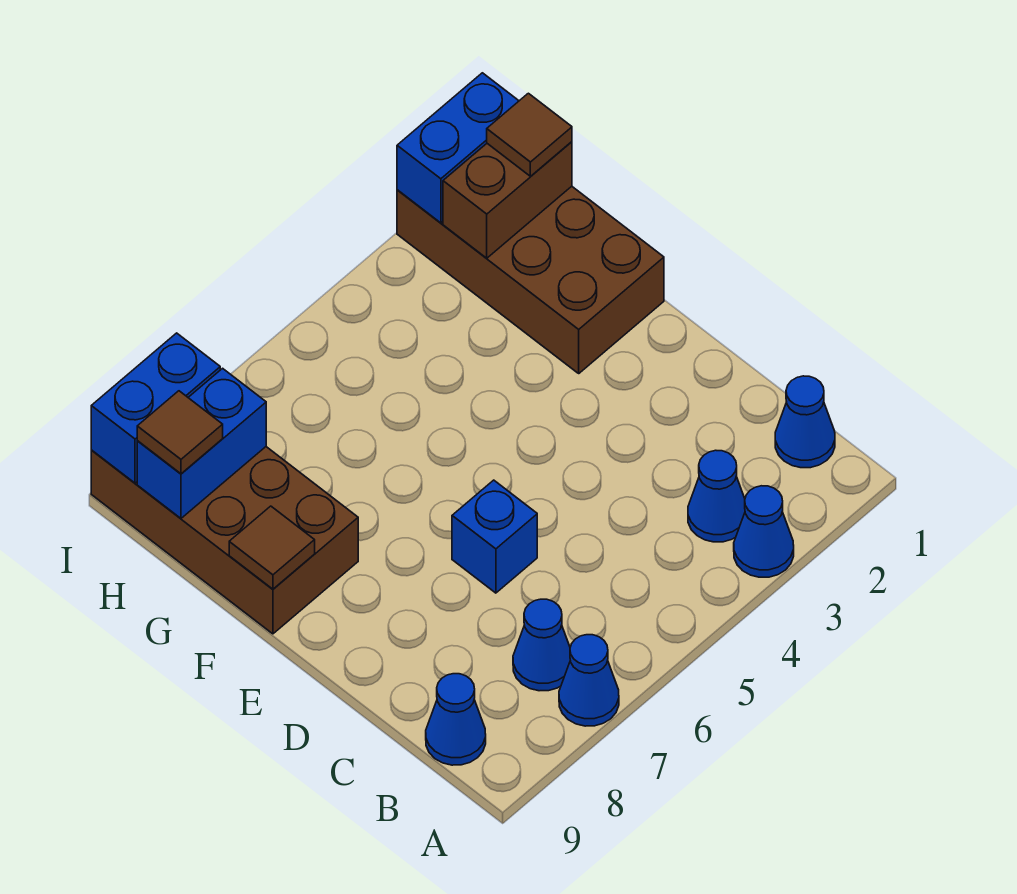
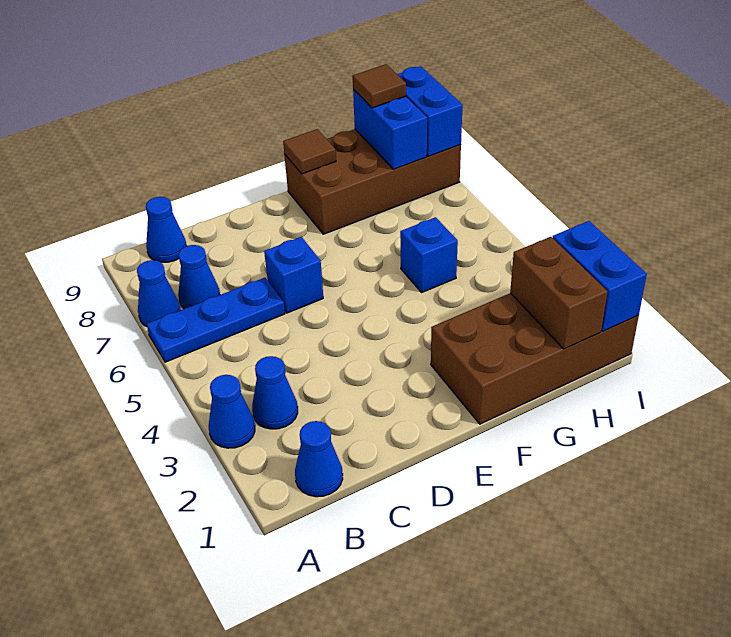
none -> blue plate A6:C6 level 1
none -> blue brick G5 level 1
brown tile H1 level 3 -> none

